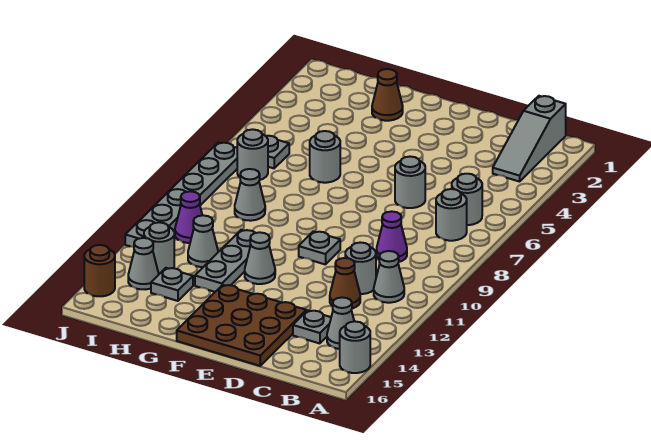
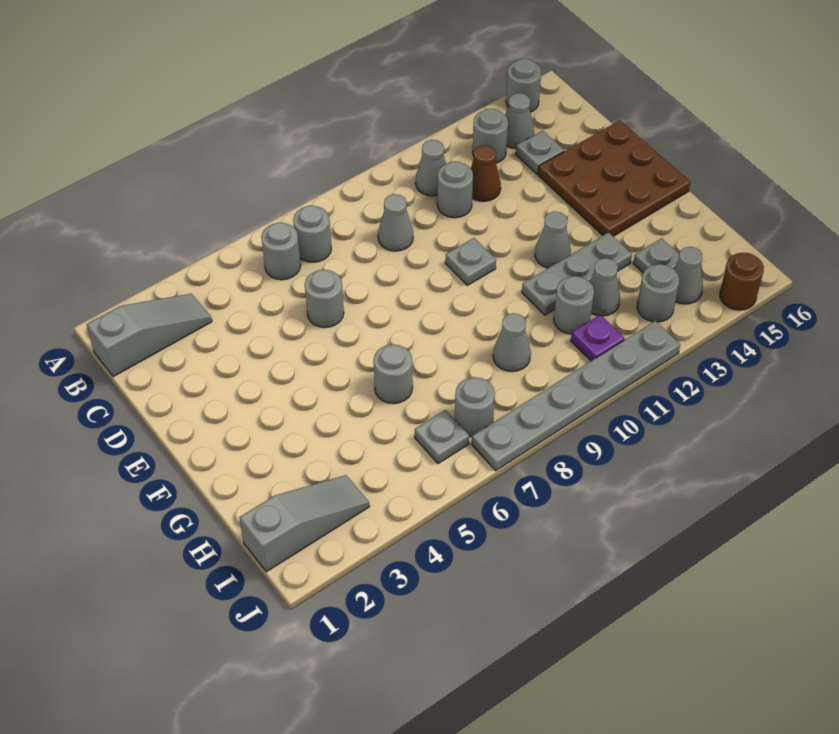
none -> grey round brick B13 level 1
purple cone C9 level 1 -> grey cone C9 level 1
brown cone G2 level 1 -> none
none -> grey round brick H11 level 1
none -> grey slope I1:I3 level 1 top 1
purple cone I11 level 1 -> purple plate I11 level 1

